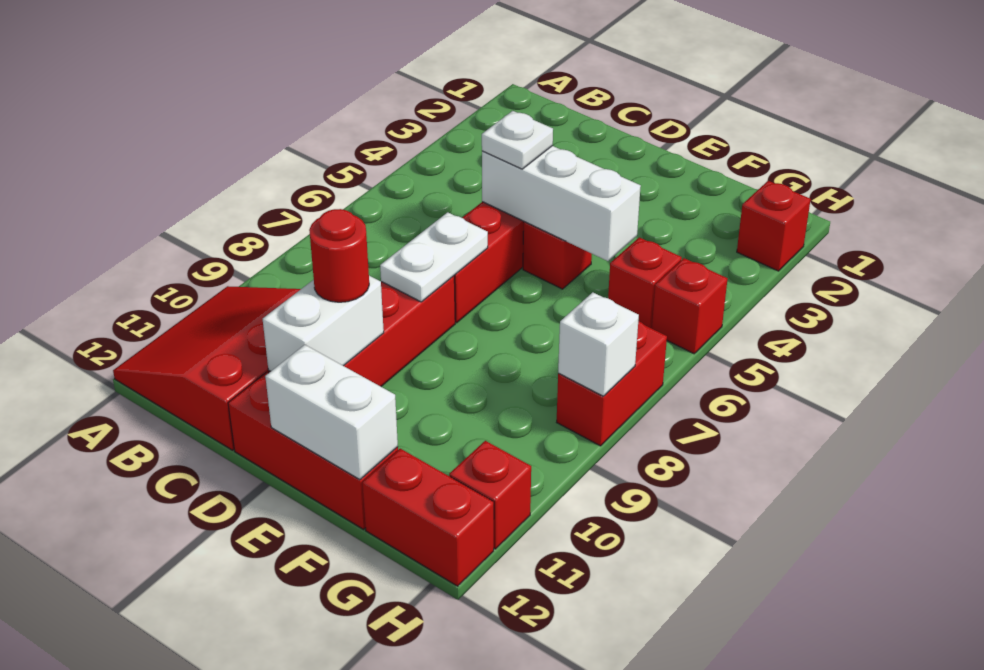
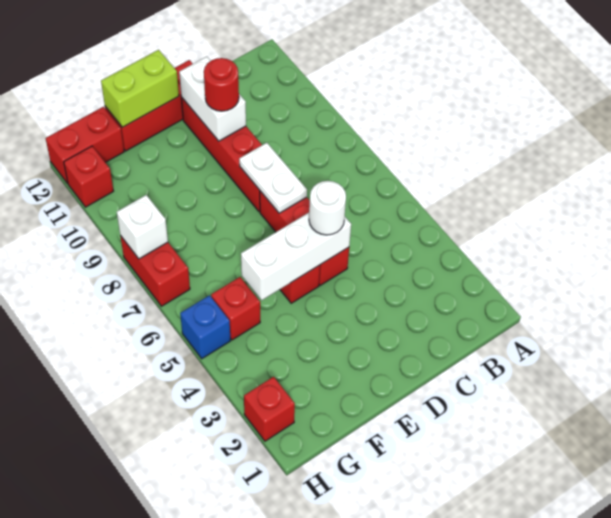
red slope A10:C12 level 1 top C -> none
white plate D5 level 3 -> white round brick D5 level 3
white brick E12:F12 level 2 -> lime brick E12:F12 level 2
red brick H5 level 1 -> blue brick H5 level 1

